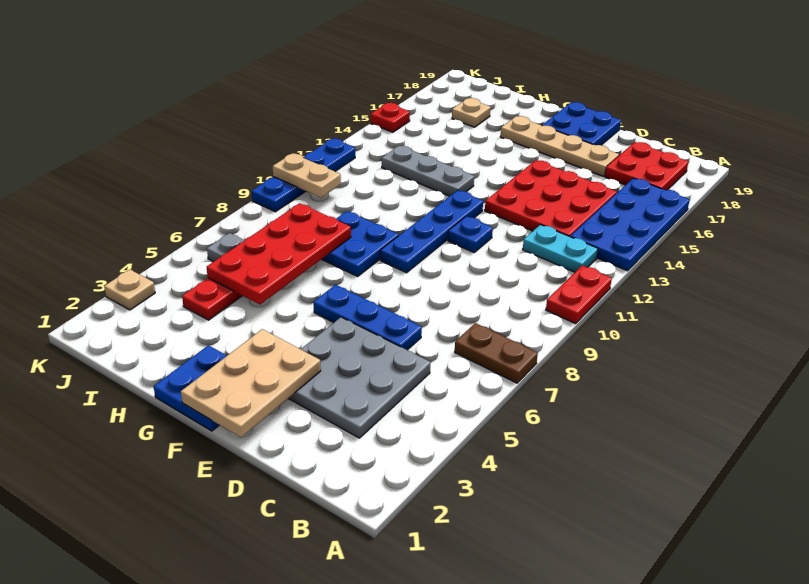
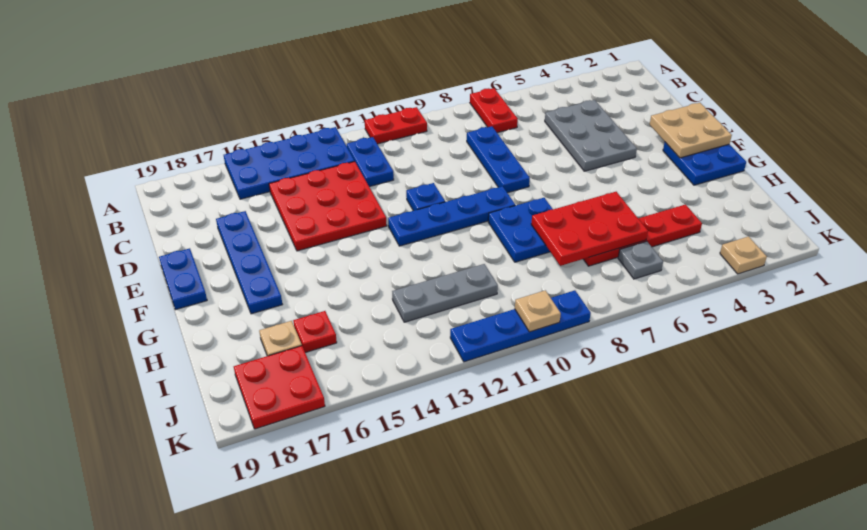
brown plate A7:B7 level 1 -> red plate A7:B7 level 1
cyan plate B12:C12 level 1 -> blue plate B12:C12 level 1
red plate B17:C18 level 1 -> red plate J17:K18 level 1
grey plate C3:E5 level 1 -> grey plate C4:E5 level 1
blue plate D6:F6 level 1 -> blue plate C8:E8 level 1
tan plate D17:G17 level 1 -> blue plate D17:G17 level 1
tan plate E1:F3 level 2 -> tan plate E1:F2 level 2
blue plate E18:F19 level 1 -> blue plate E19:F19 level 1
grey plate G13:I13 level 1 -> grey plate I11:I13 level 1
red plate H5:I8 level 2 -> red plate H6:I8 level 2
tan plate J10:K10 level 2 -> tan plate K10 level 2
red plate K15 level 1 -> red plate I16 level 1

